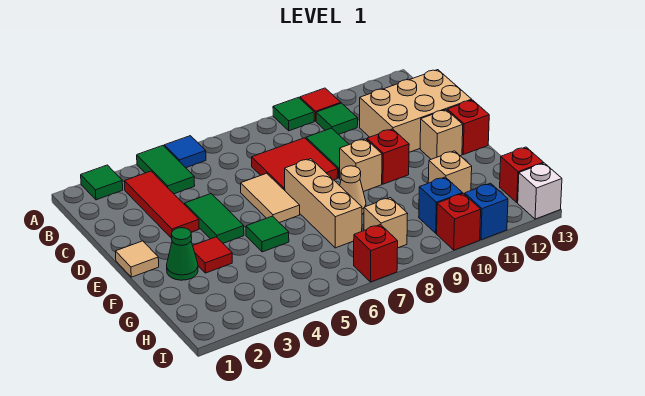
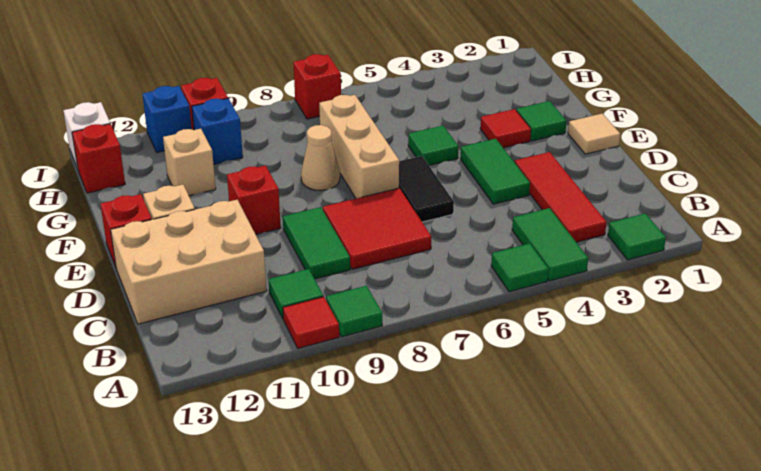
blue tile A5 level 1 -> green tile A5 level 1
tan tile D6:E6 level 1 -> black tile D6:E6 level 1
tan brick E9 level 1 -> none
green cone F2 level 1 -> green tile F2 level 1
tan brick H8 level 1 -> none

